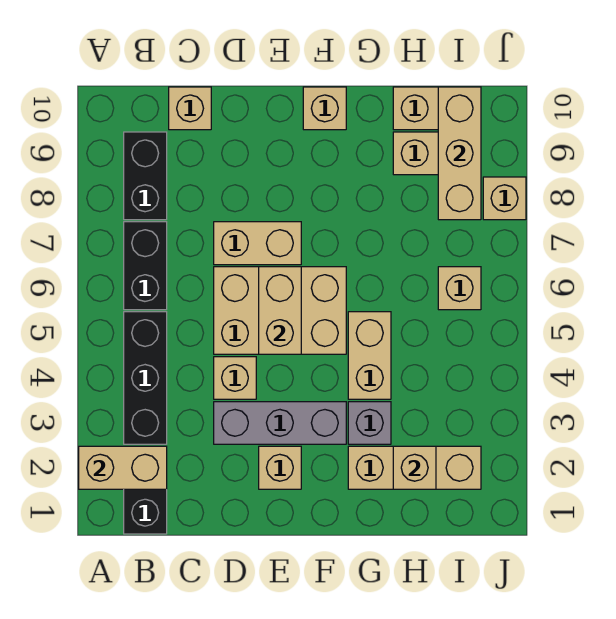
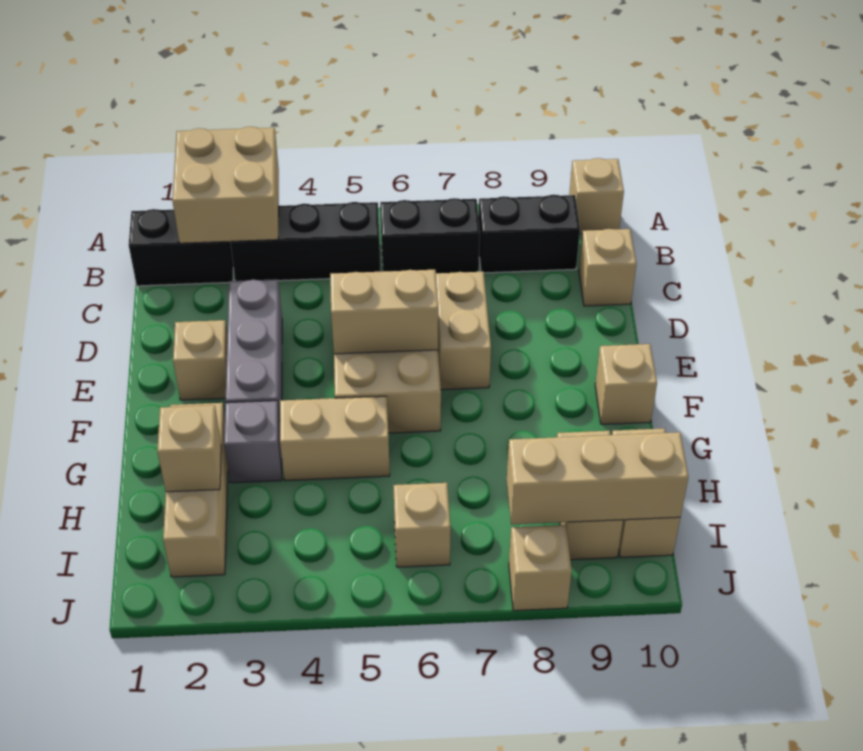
tan brick A2:B2 level 2 -> tan brick A2:B3 level 2
tan brick D4 level 1 -> tan brick A10 level 1

